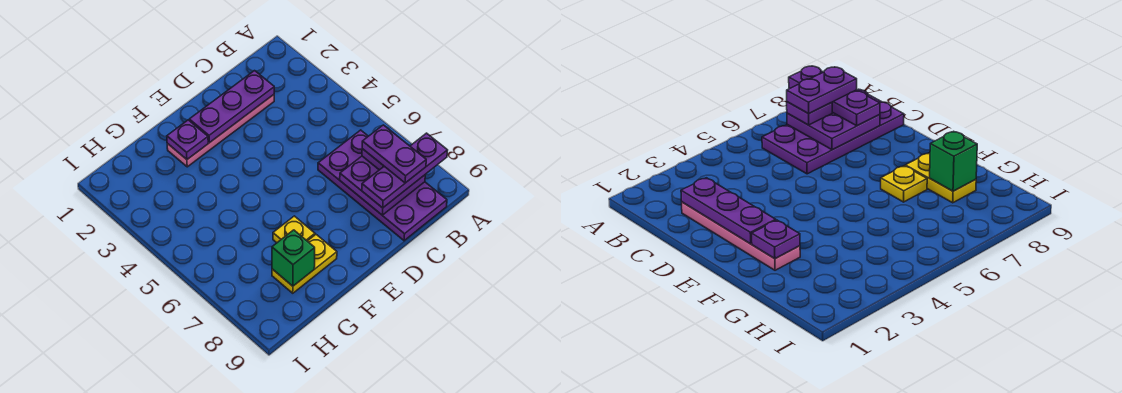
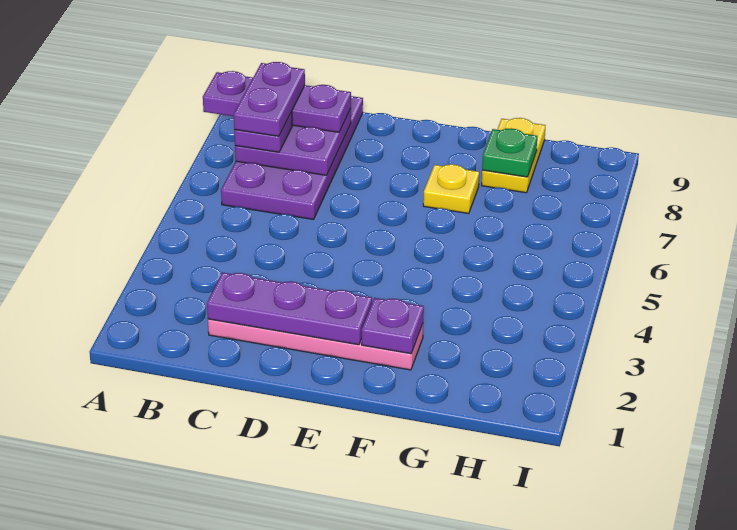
yellow plate F8:G8 level 1 -> yellow plate G8:G9 level 1
green brick G8 level 2 -> green plate G8 level 2

